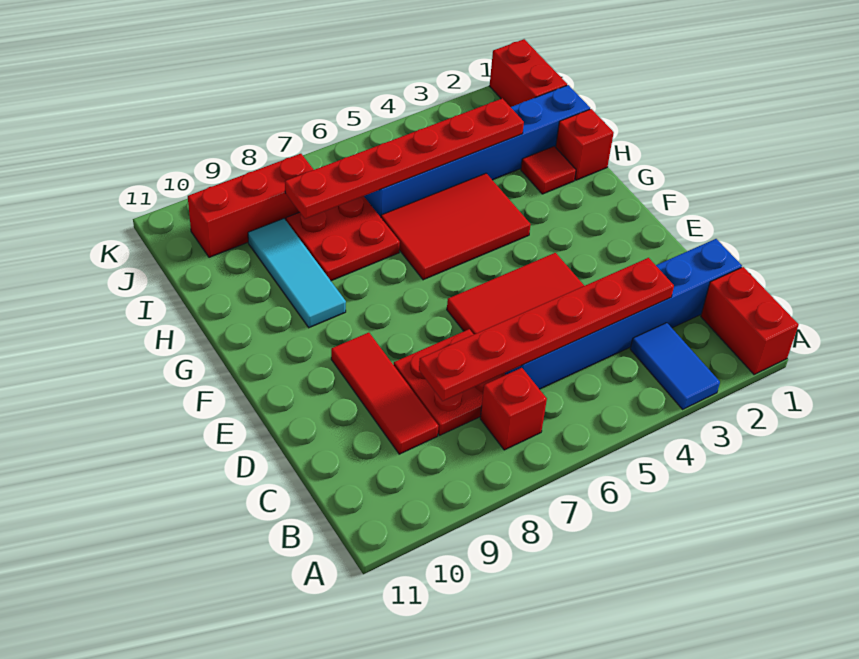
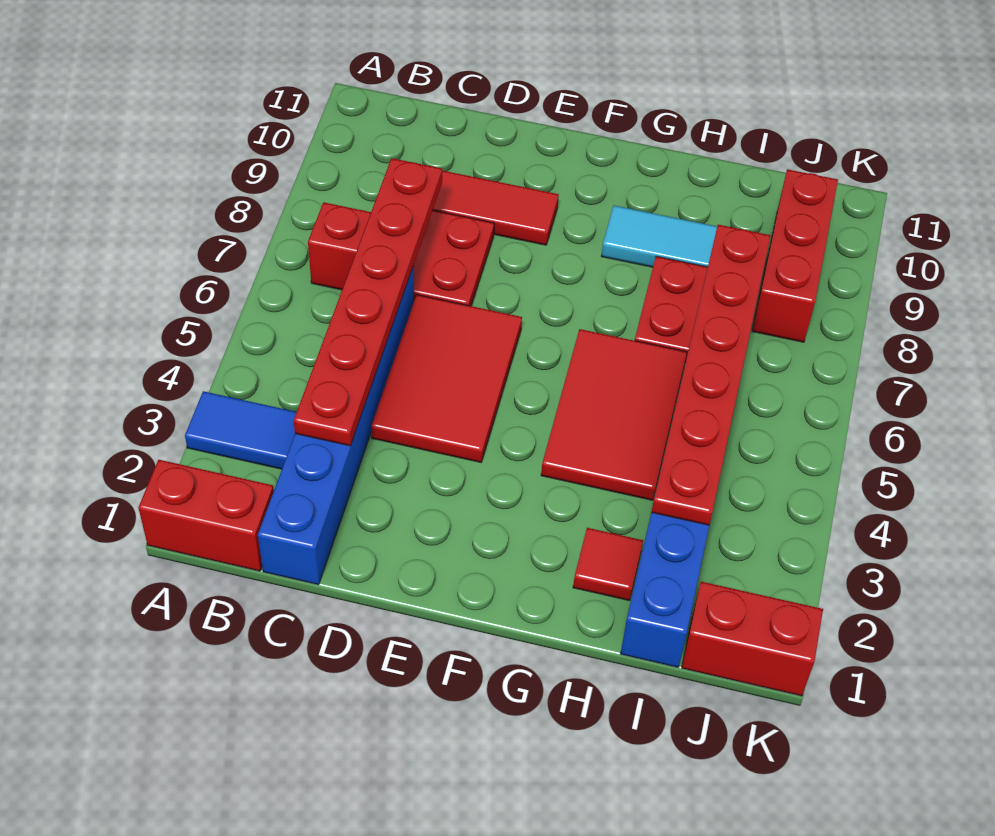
red brick H1 level 1 -> none

